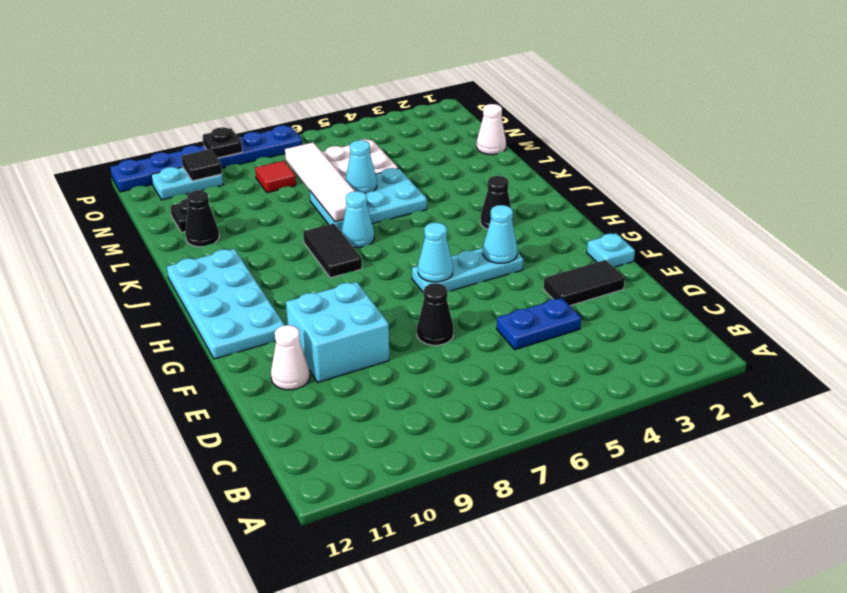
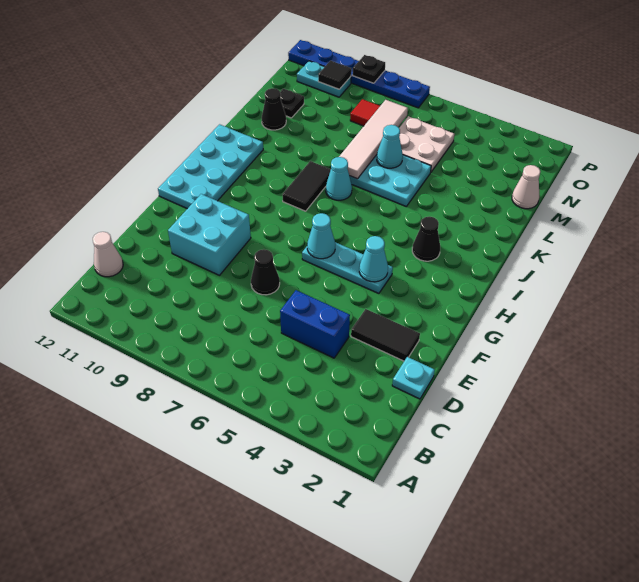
blue plate D4:D5 level 1 -> blue brick D4:D5 level 1
white cone E11 level 1 -> white cone C12 level 1
cyan plate F1 level 1 -> cyan plate D1 level 1

